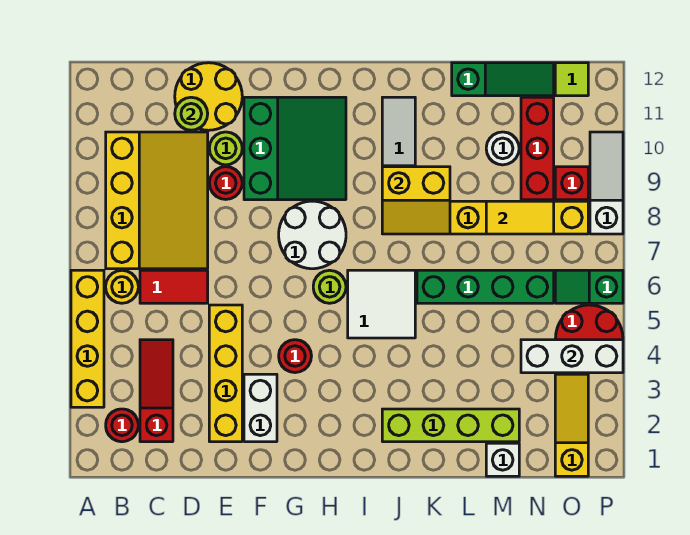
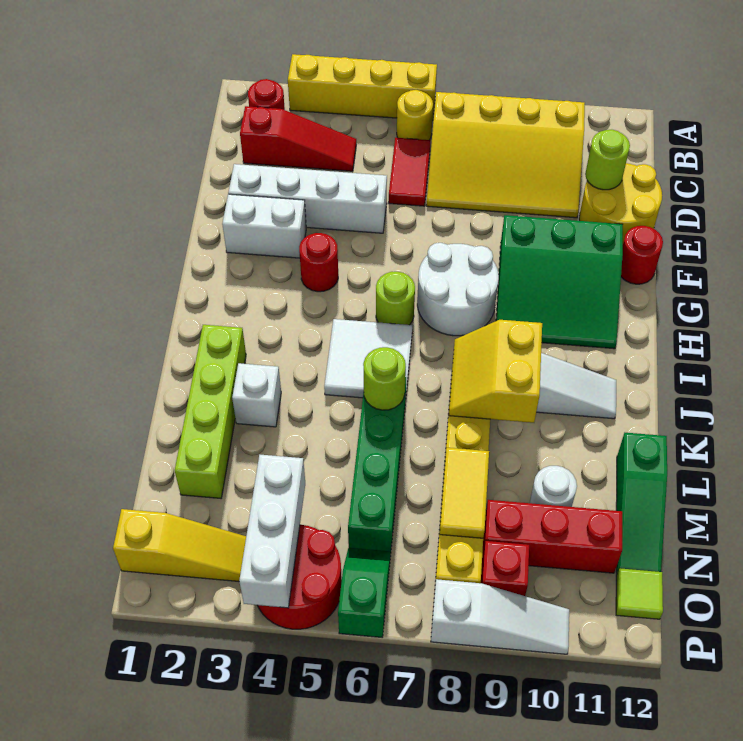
yellow brick E2:E5 level 1 -> white brick E2:E5 level 1
red round brick E9 level 1 -> red round brick F12 level 1
lime round brick E10 level 1 -> lime round brick K6 level 2
white brick M1 level 1 -> white brick K3 level 1

